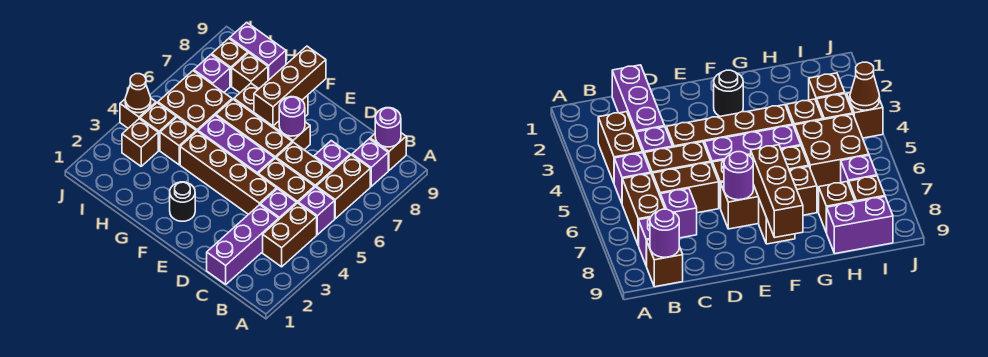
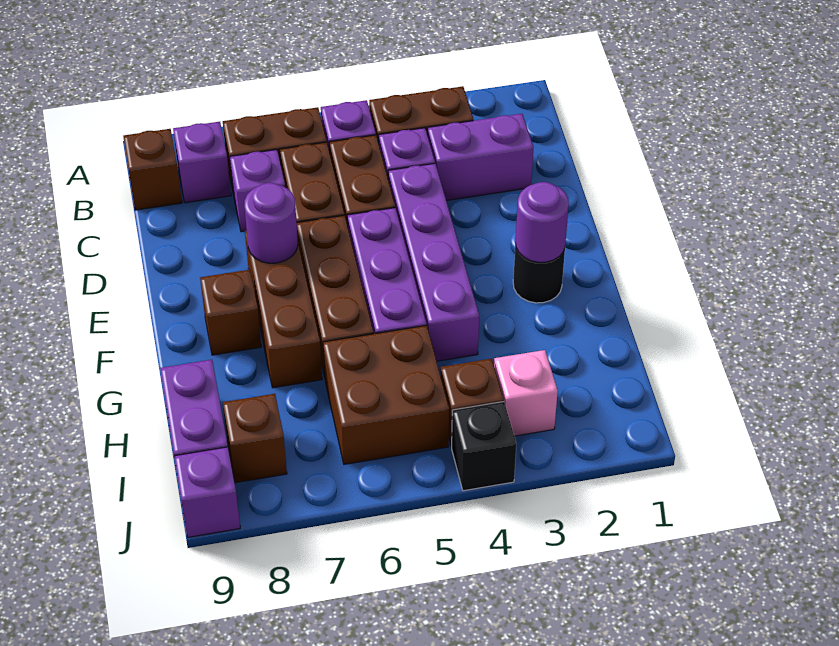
purple round brick B9 level 2 -> purple round brick F2 level 2
purple brick C1:C3 level 1 -> purple brick C2:C3 level 1
brown brick D4:G4 level 1 -> purple brick D4:G4 level 1
brown brick F7:F9 level 2 -> none
brown brick H4 level 1 -> none
brown brick H8 level 1 -> none
brown brick I3 level 1 -> pink brick I3 level 1
purple brick I7 level 1 -> purple brick J9 level 1
brown brick J4 level 1 -> black brick J4 level 1
brown cone J4 level 2 -> none

